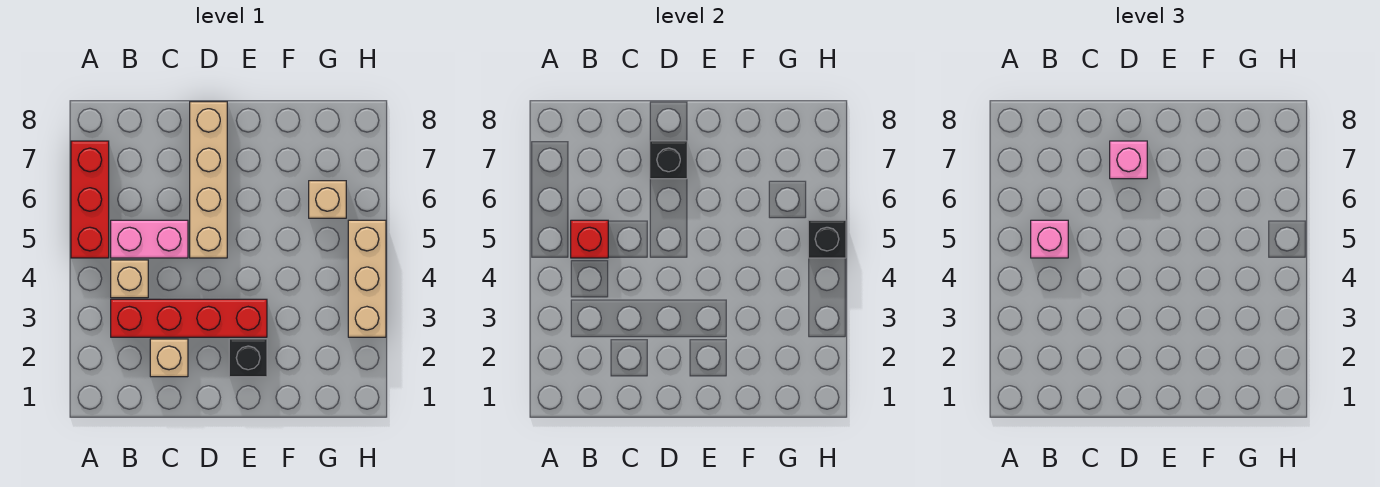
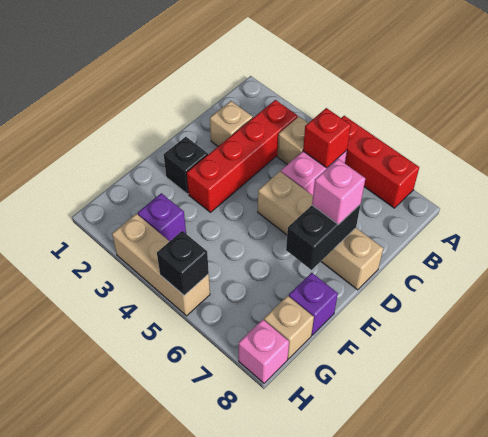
pink brick B5 level 3 -> pink brick H8 level 1
black brick D7 level 2 -> black brick D7:E7 level 2
none -> purple brick F8 level 1
none -> purple brick G3 level 1
tan brick G6 level 1 -> tan brick G8 level 1

